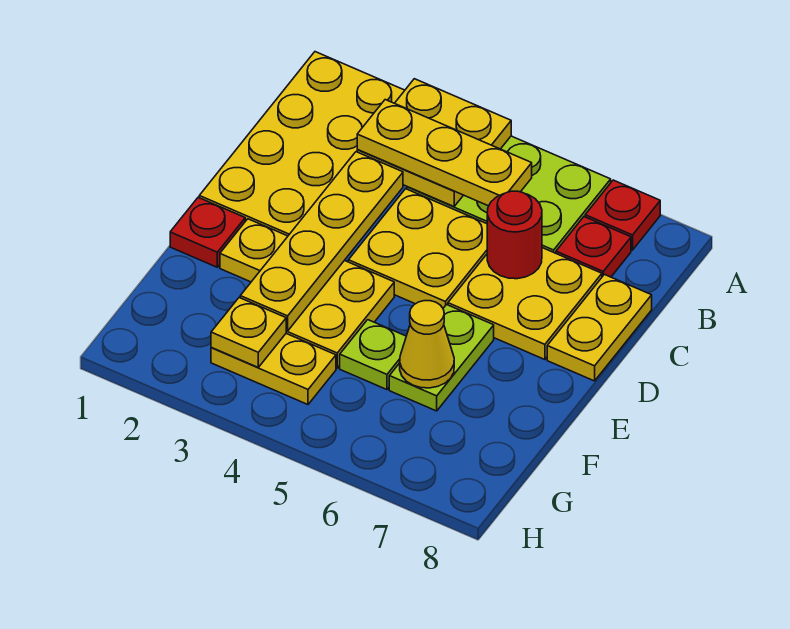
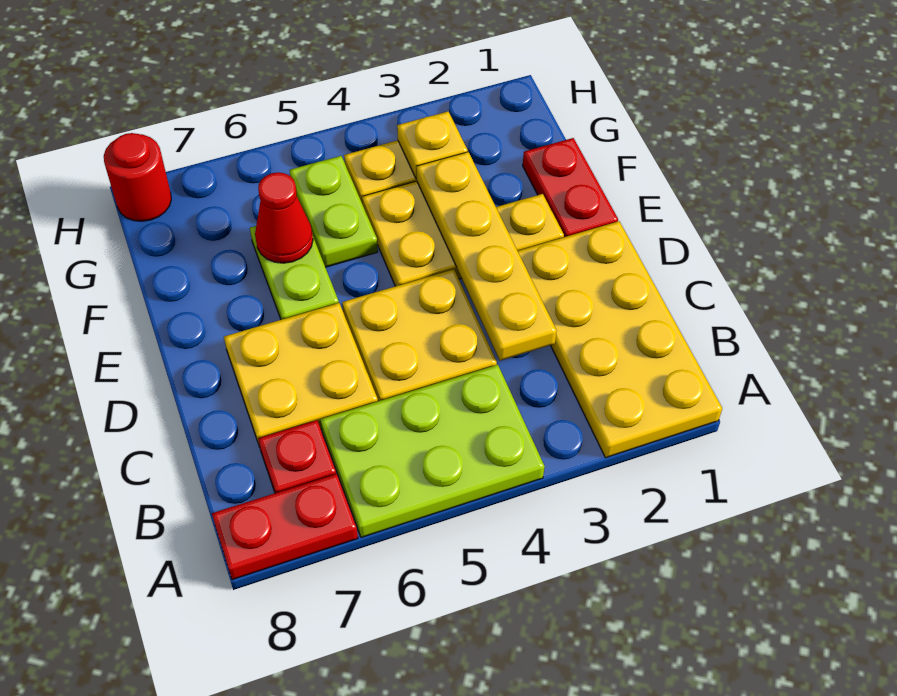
yellow plate A3:B4 level 2 -> none
red plate A7 level 1 -> red plate A7:A8 level 1
yellow plate B3:B5 level 3 -> none
red round brick C6 level 2 -> red round brick H8 level 1
yellow plate C8:D8 level 1 -> none
red plate E1 level 1 -> red plate E1:F1 level 1
lime plate F5 level 1 -> lime plate F5:G5 level 1
yellow cone F6 level 2 -> red cone F6 level 2

